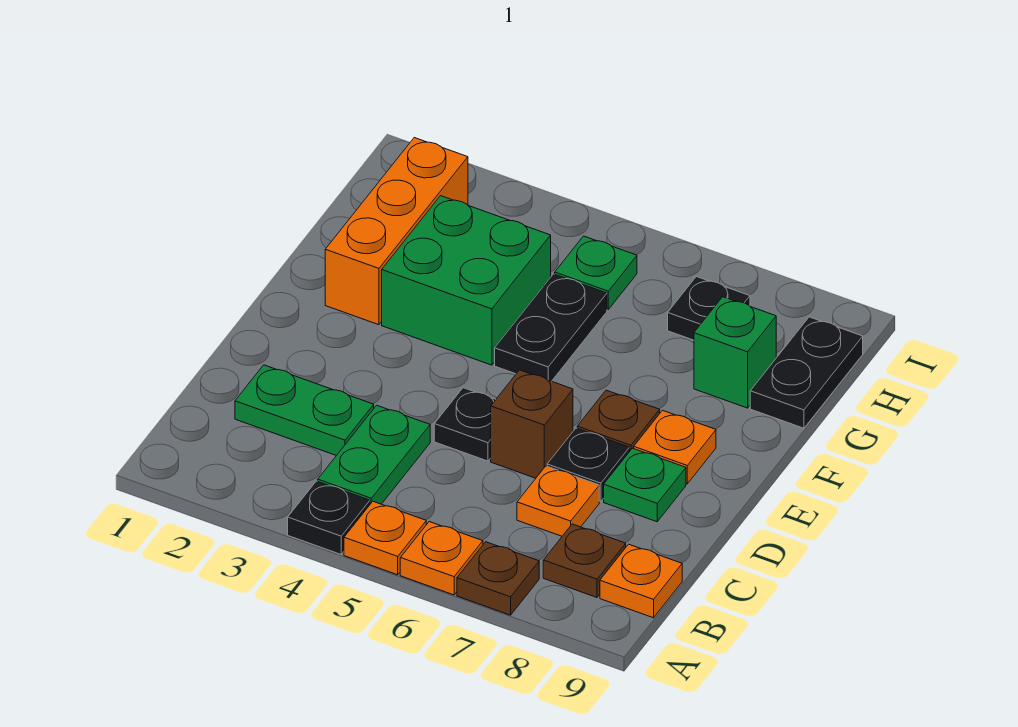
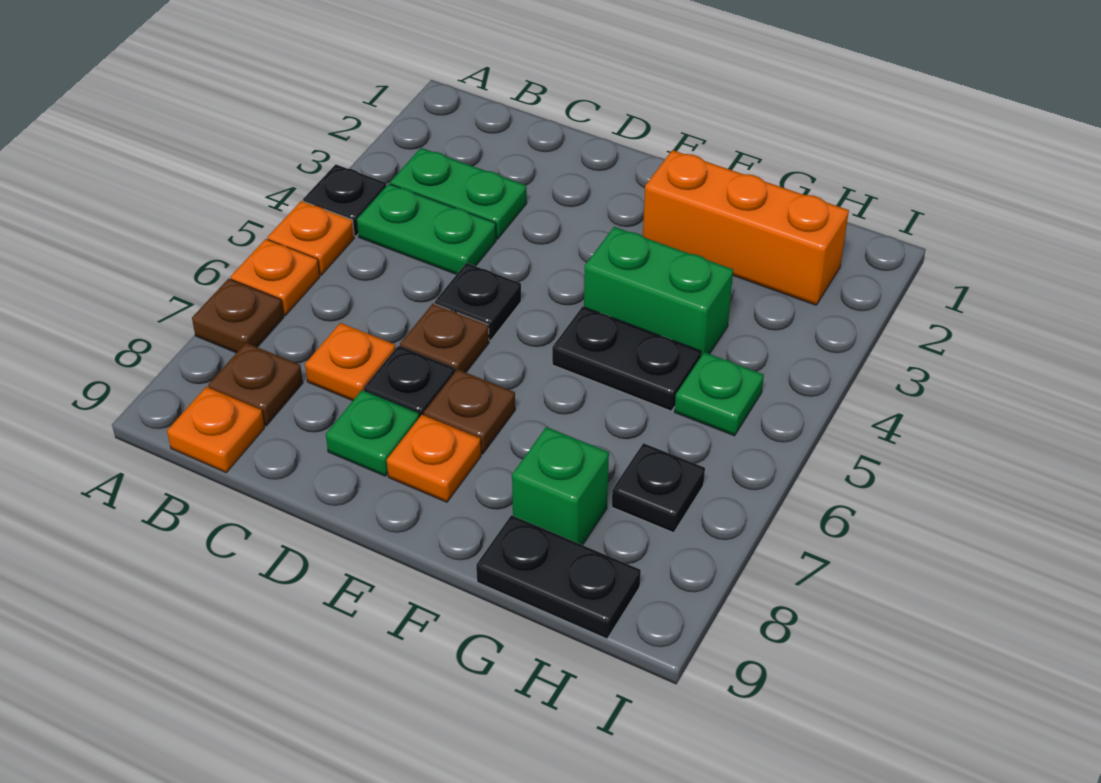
green plate C2:C3 level 1 -> green plate B3:C3 level 1
brown brick D6 level 1 -> brown plate D6 level 1
green brick F3:G4 level 1 -> green brick F4:G4 level 1

